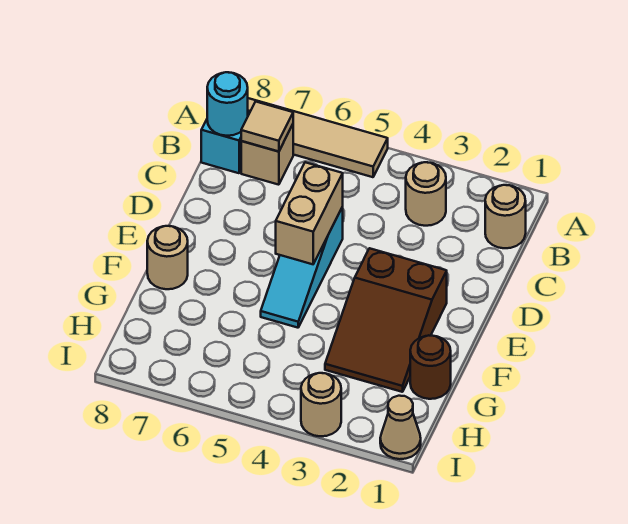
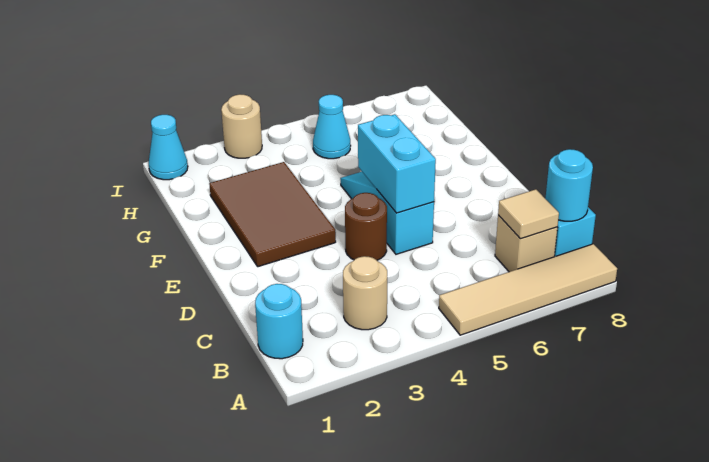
tan round brick B1 level 1 -> cyan round brick B1 level 1
tan brick D5:E5 level 2 -> cyan brick D5:E5 level 2
brown slope E2:G3 level 1 top E -> brown tile E2:G3 level 1
tan round brick F8 level 1 -> none
brown round brick G1 level 1 -> brown round brick D4 level 1
none -> cyan cone H5 level 1
tan cone I1 level 1 -> cyan cone I1 level 1

